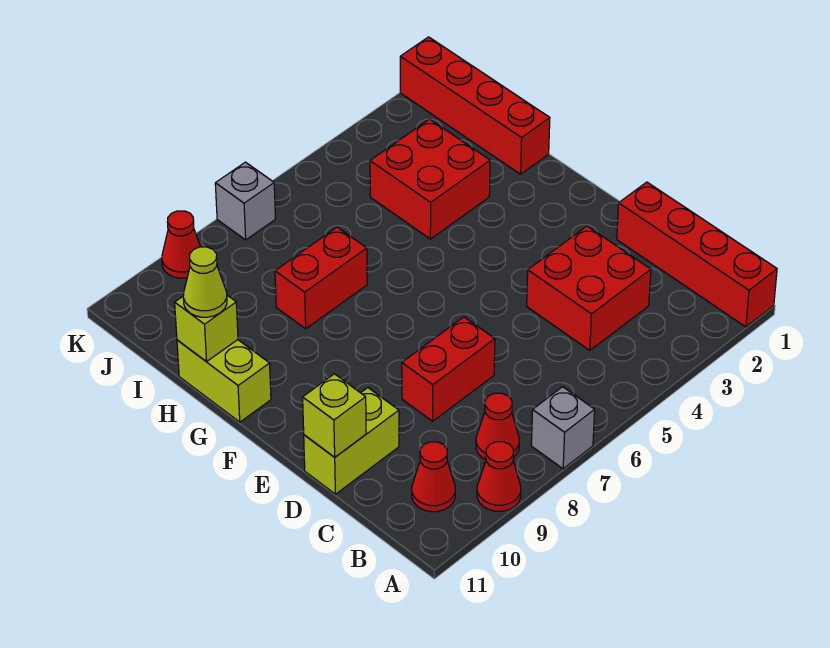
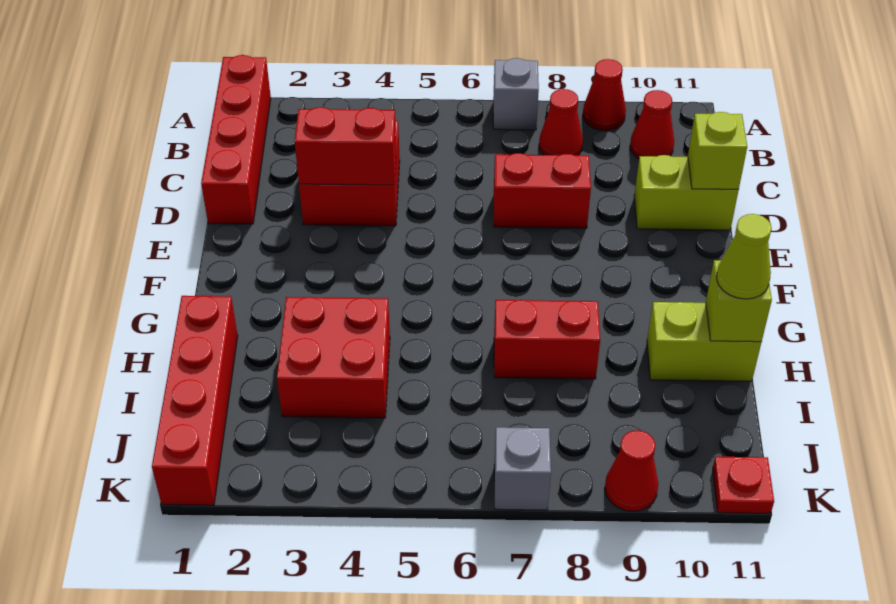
none -> red brick D3:D4 level 2
lime brick G11:H11 level 1 -> lime brick H10:H11 level 1
none -> red plate K11 level 1

